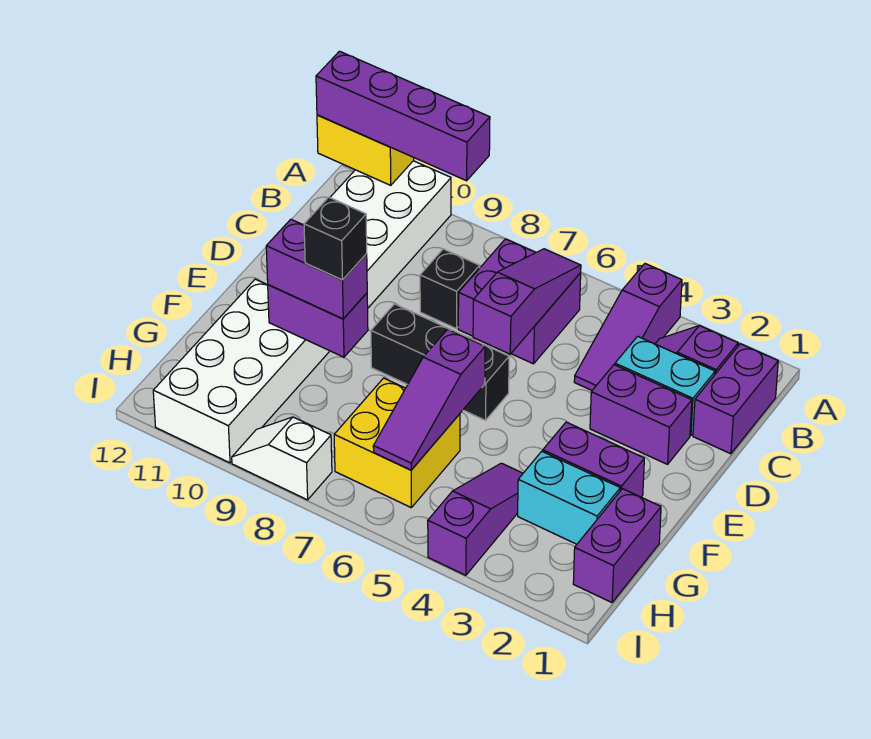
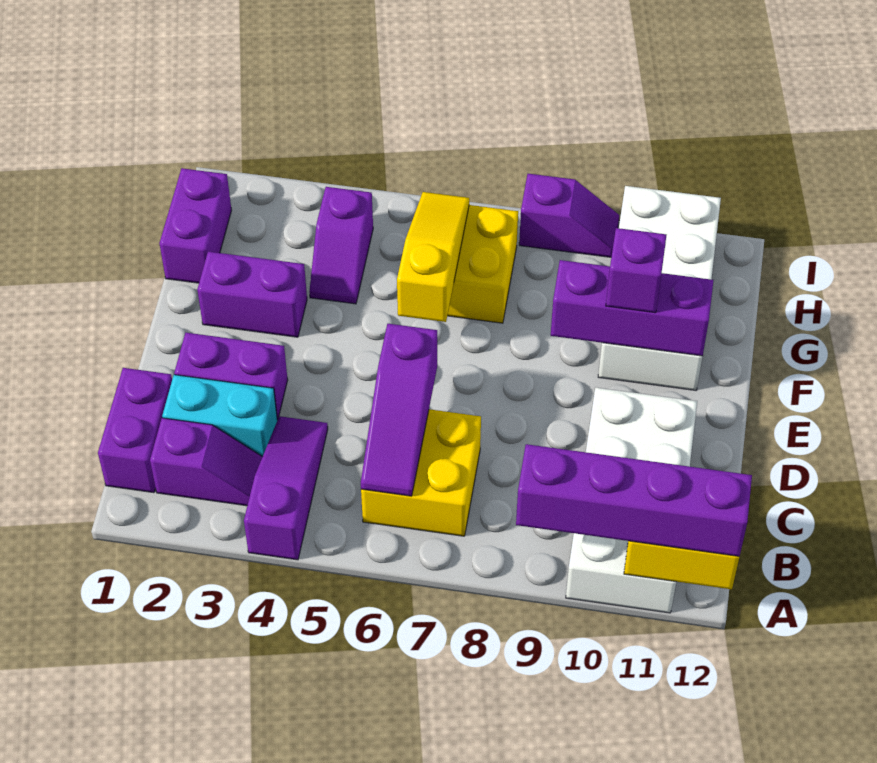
purple brick B6:C7 level 1 -> yellow brick B6:C7 level 1
black brick C8 level 1 -> none
black brick E6:E8 level 1 -> none
purple slope F6:H6 level 2 top F -> yellow slope F6:H6 level 2 top F
purple brick F9:F10 level 2 -> purple brick F9:F11 level 2
purple brick F9:F10 level 3 -> purple brick F10 level 3
black brick F9 level 4 -> none
cyan brick G2:G3 level 1 -> none
purple slope G4:I4 level 1 top I -> purple slope G4:H4 level 1 top H
white slope I8:I9 level 1 top 8 -> purple slope I8:I9 level 1 top 8

